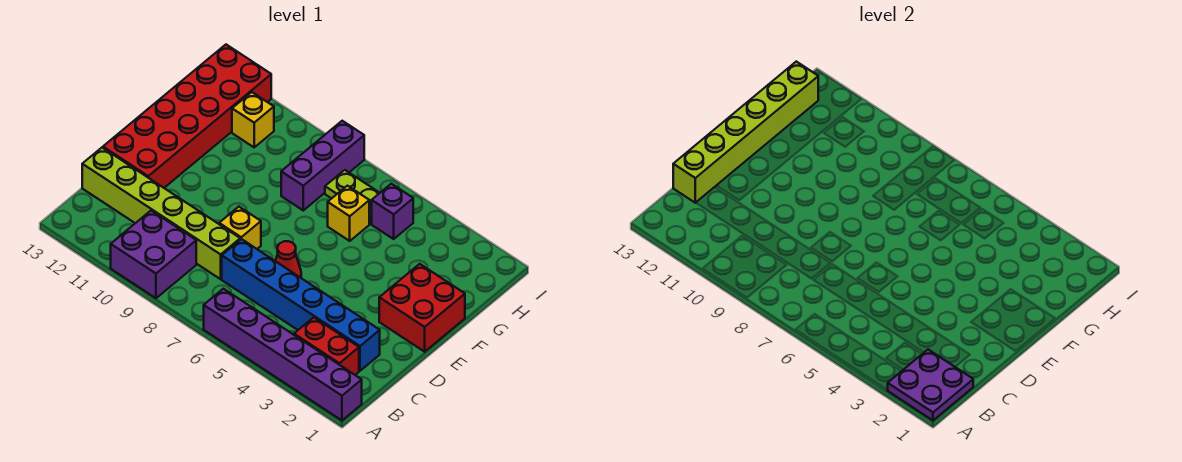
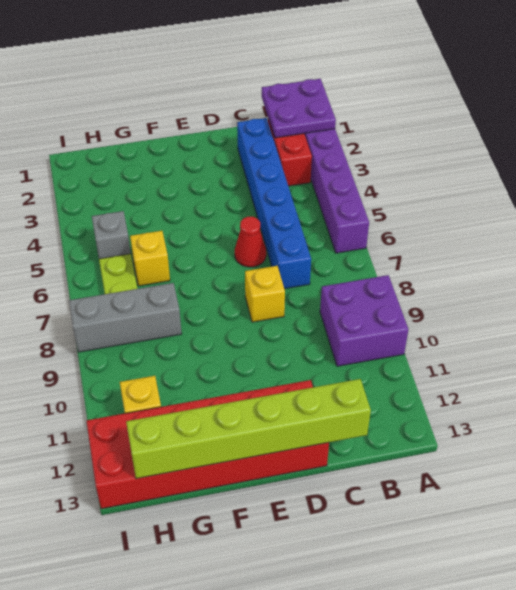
lime brick C8:C13 level 1 -> none
red brick E1:F2 level 1 -> none
purple brick G8:I8 level 1 -> grey brick G8:I8 level 1
purple brick H5 level 1 -> grey brick H5 level 1

